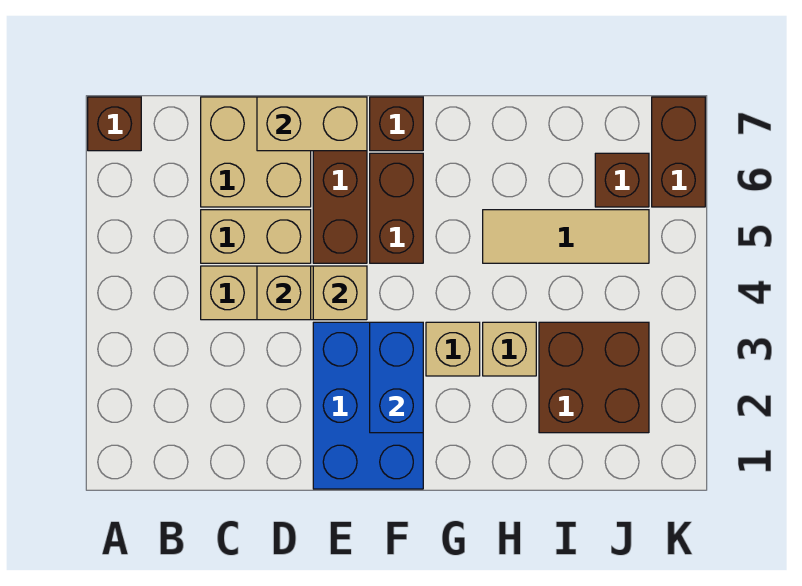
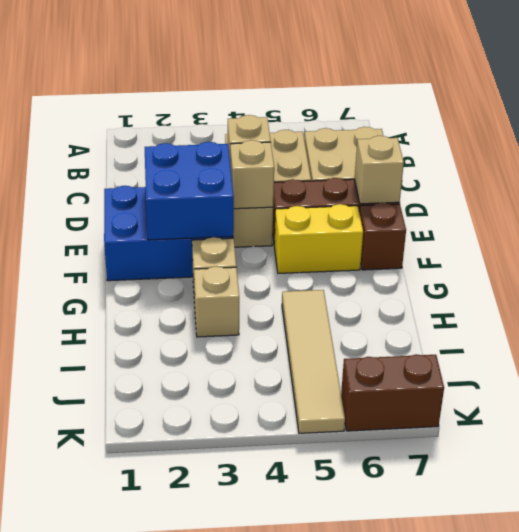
brown brick A7 level 1 -> none
tan brick D7:E7 level 2 -> tan brick E7 level 2
blue brick F2:F3 level 2 -> blue brick E2:F3 level 2
brown brick F5:F6 level 1 -> yellow brick F5:F6 level 1
tan tile H5:J5 level 1 -> tan tile H5:K5 level 1
brown brick I2:J3 level 1 -> none
brown brick J6 level 1 -> none

